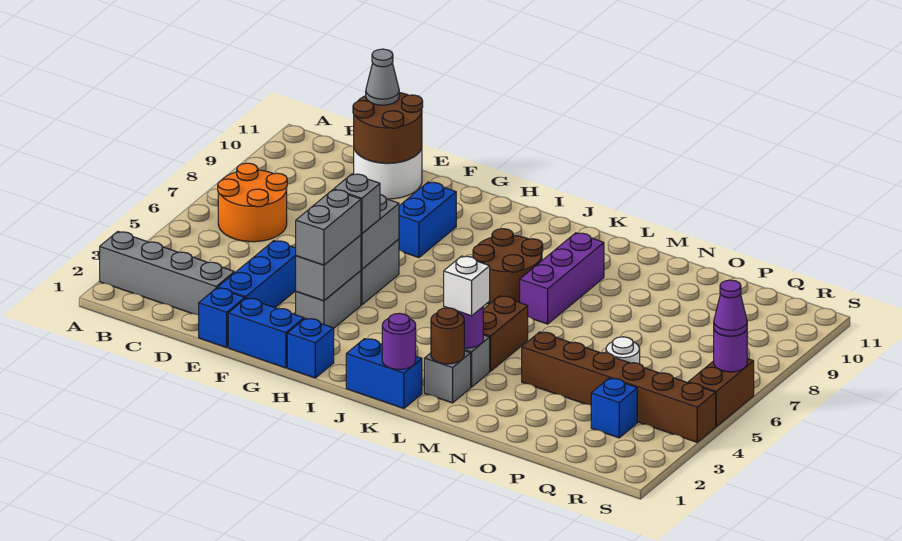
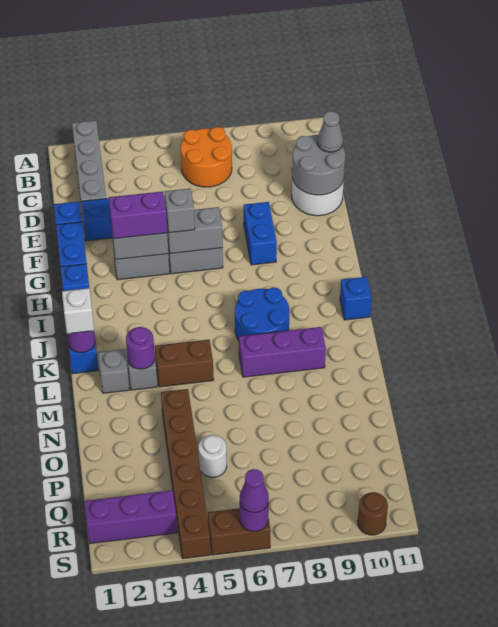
brown round brick D10:E11 level 2 -> grey round brick D10:E11 level 2
grey brick G3:G4 level 3 -> purple brick G3:G4 level 3
blue brick G8:G9 level 1 -> blue brick F8:G8 level 1
brown round brick J7:K8 level 1 -> blue round brick J7:K8 level 1
brown round brick L2 level 2 -> brown round brick S10 level 1
white brick L3 level 3 -> white brick K1 level 3
blue brick Q3 level 1 -> blue brick J11 level 1
none -> purple brick R1:R3 level 1

